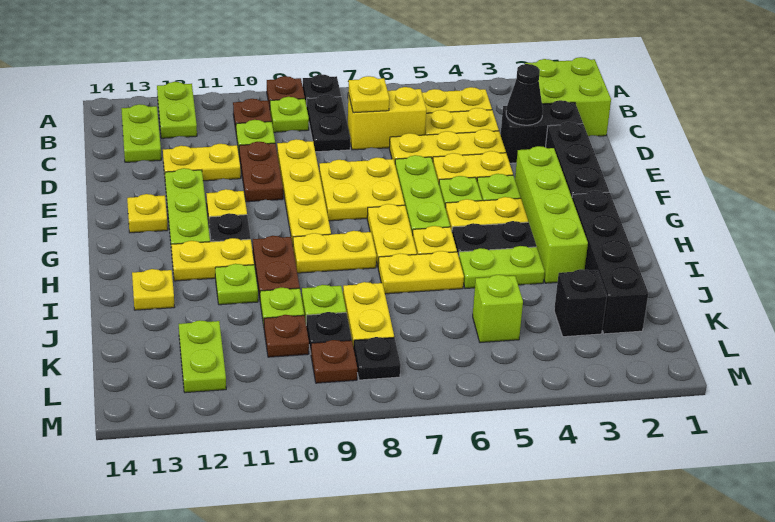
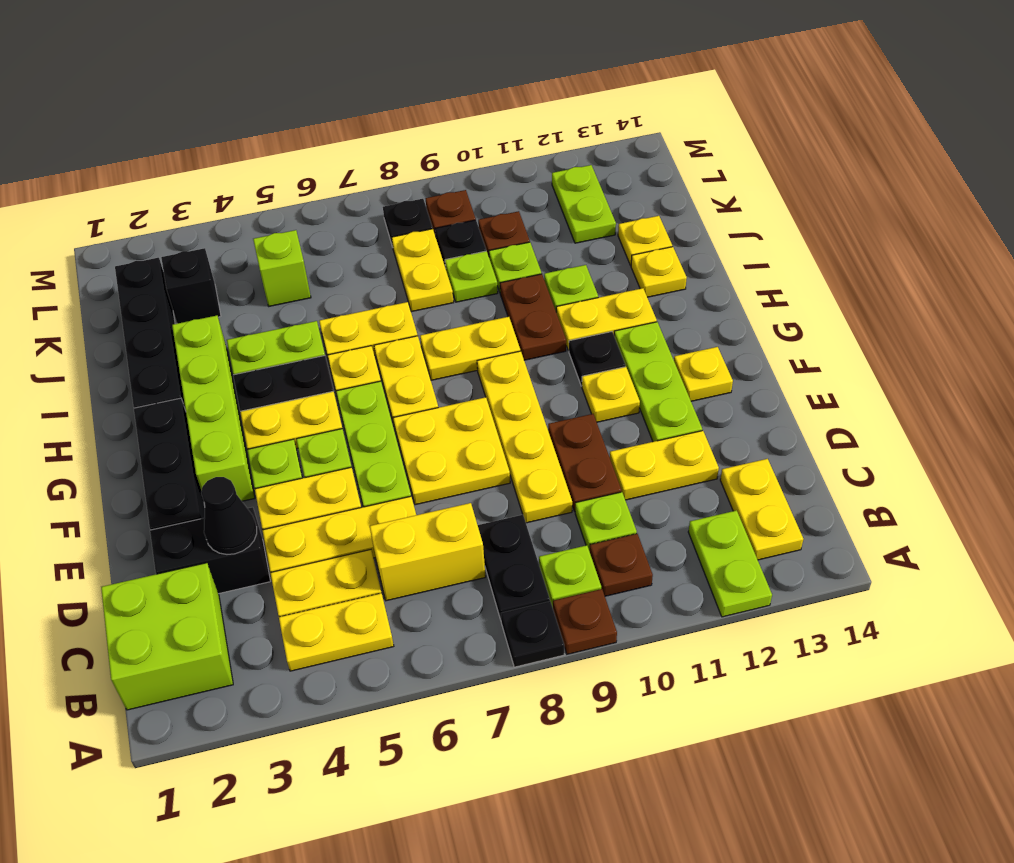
lime plate B13:C13 level 1 -> yellow plate B13:C13 level 1
yellow plate C7 level 2 -> yellow plate J13 level 1

